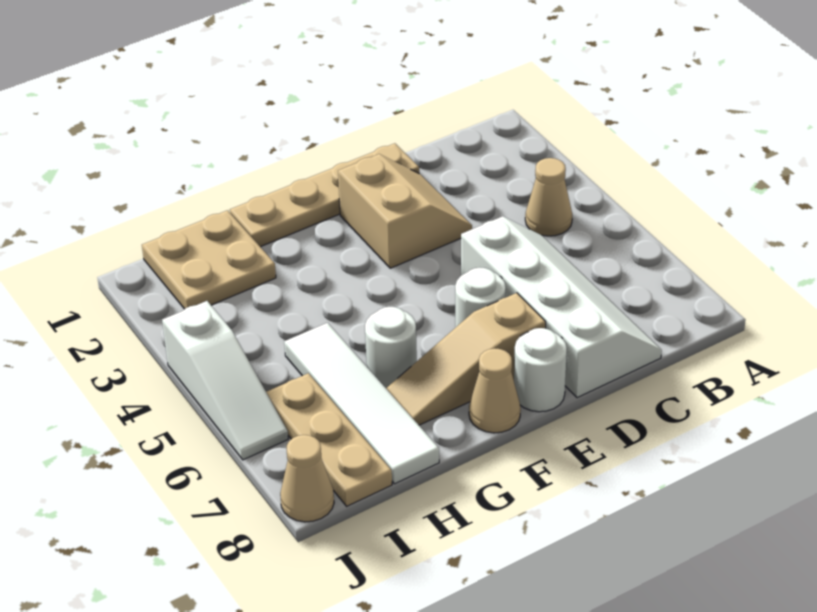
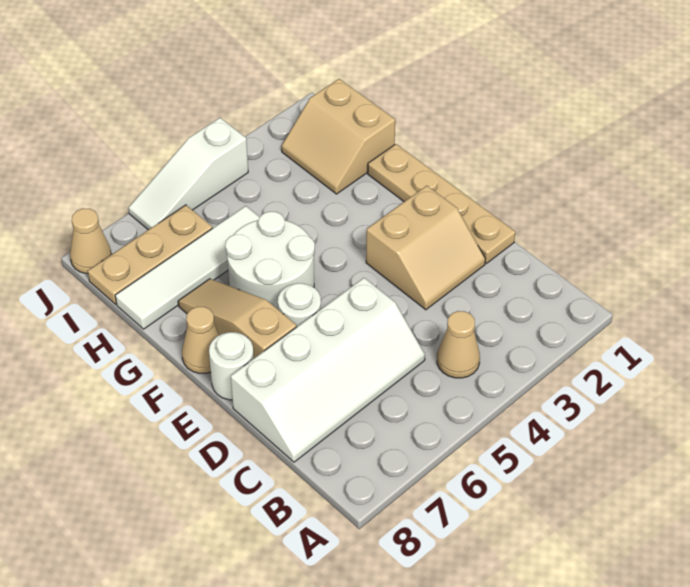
white round brick G6 level 1 -> white round brick F5:G6 level 1
tan plate H1:I2 level 1 -> tan slope H1:I2 level 1 top 1

